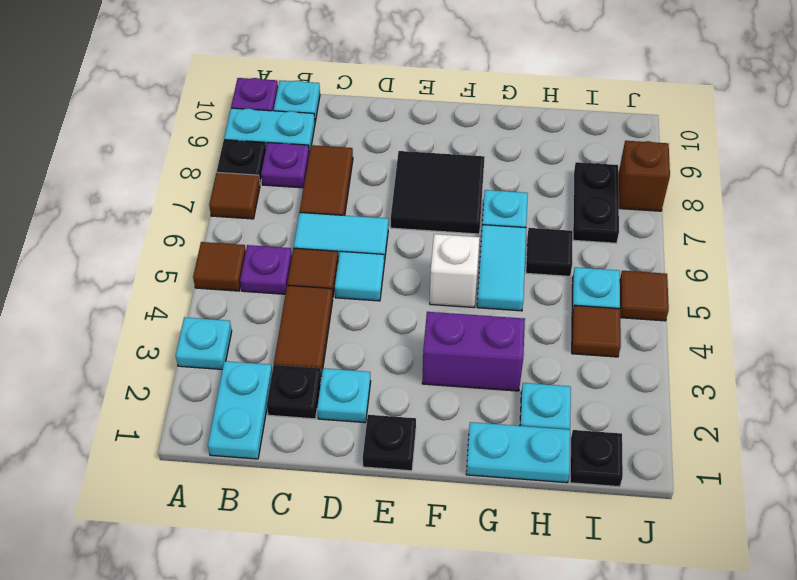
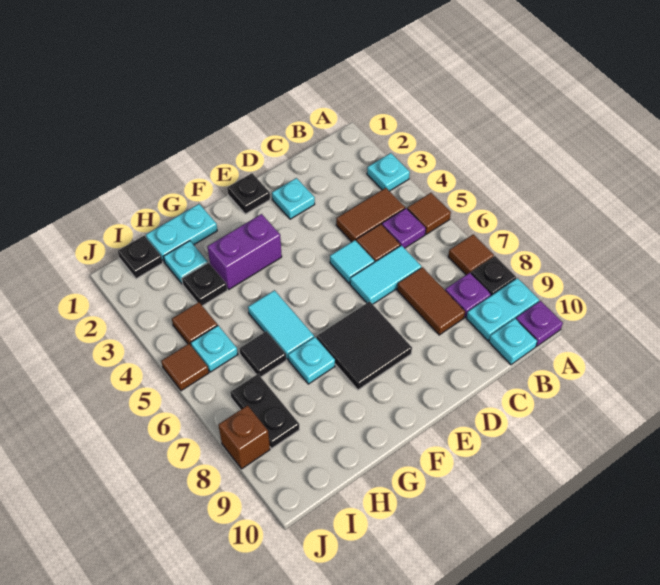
cyan plate B1:B2 level 1 -> none
black plate C2 level 1 -> black plate H3 level 1
brown tile C3:C4 level 1 -> brown tile B4:C4 level 1
white brick F5 level 1 -> none

